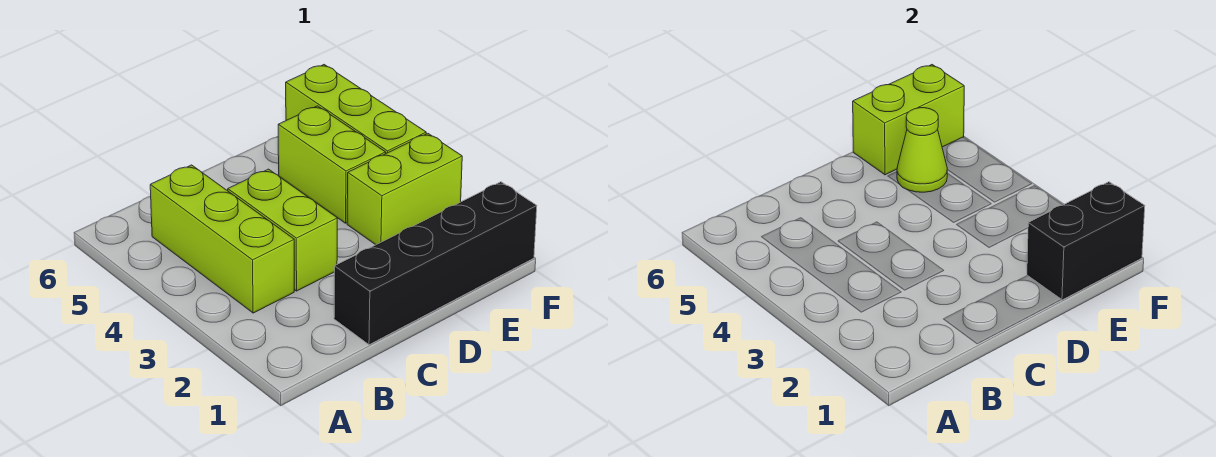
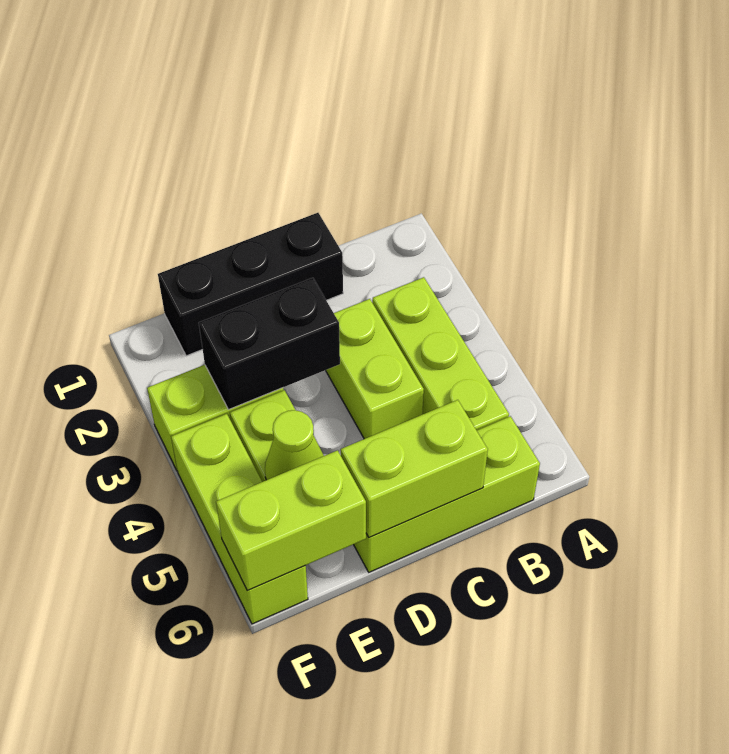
none -> lime brick B6:D6 level 1
black brick C1:F1 level 1 -> black brick C1:E1 level 1
none -> lime brick C6:D6 level 2
black brick E1:F1 level 2 -> black brick D3:E3 level 2

